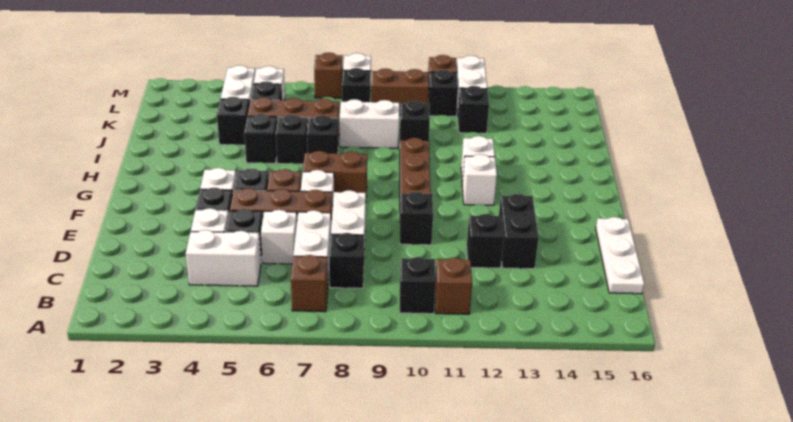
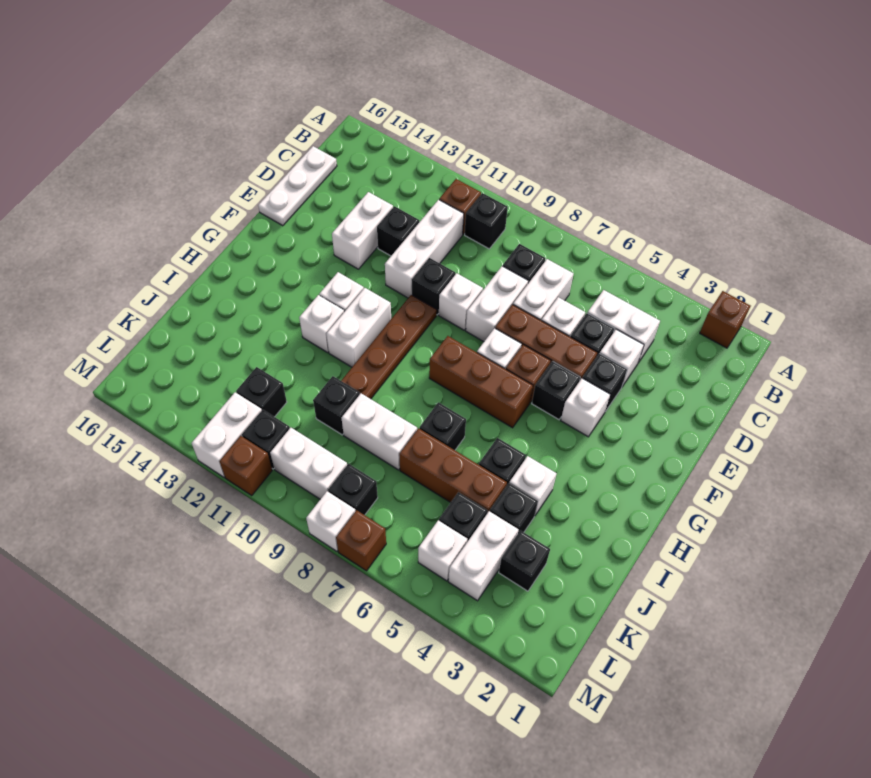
brown brick B7 level 1 -> brown brick A2 level 1
none -> white brick C11:E11 level 1
black brick D13:E13 level 1 -> white brick D13:E13 level 1
none -> white brick E9 level 1
brown brick G7:G8 level 1 -> brown brick G6:G8 level 1
none -> white brick G11:H11 level 1
none -> white brick I4 level 1
black brick I6 level 1 -> black brick K3 level 1
brown brick L9:L10 level 1 -> white brick L9:L10 level 1

